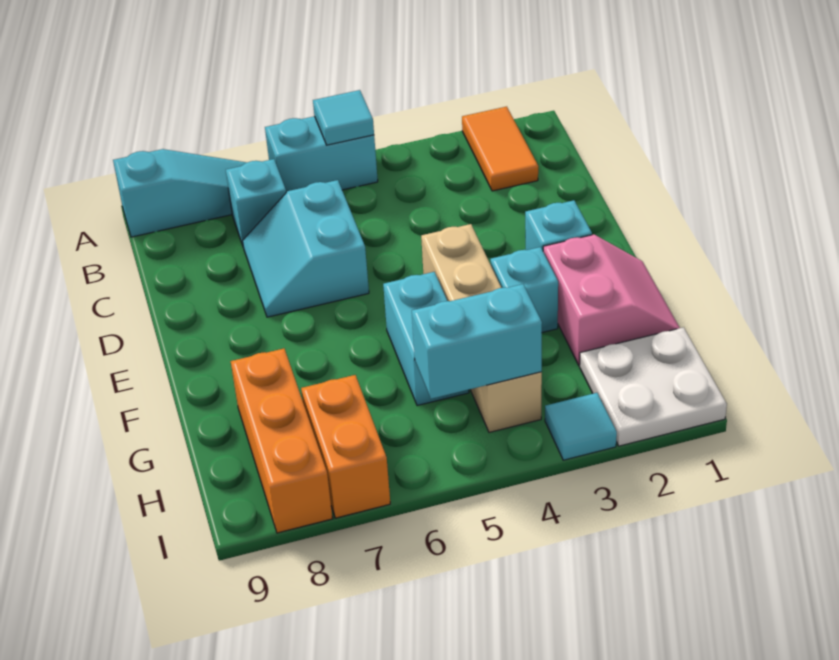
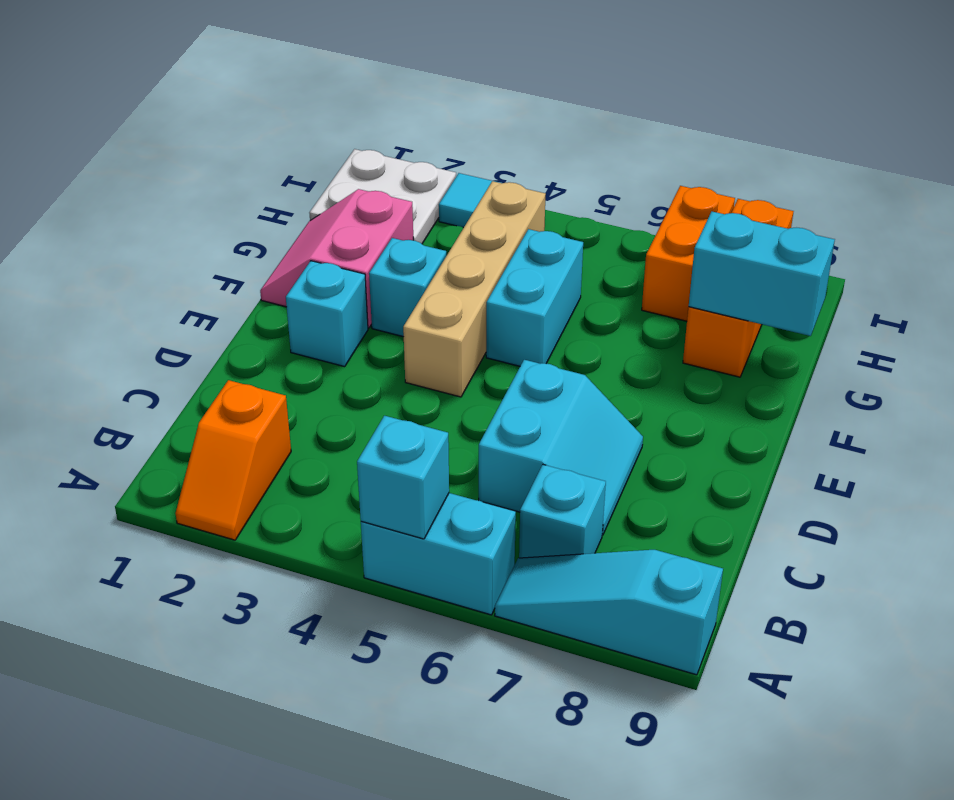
orange tile A2:B2 level 1 -> orange slope A2:B2 level 1 top B
cyan tile A5 level 2 -> cyan brick A5 level 2
cyan brick H4:H5 level 2 -> cyan brick G8:G9 level 2

